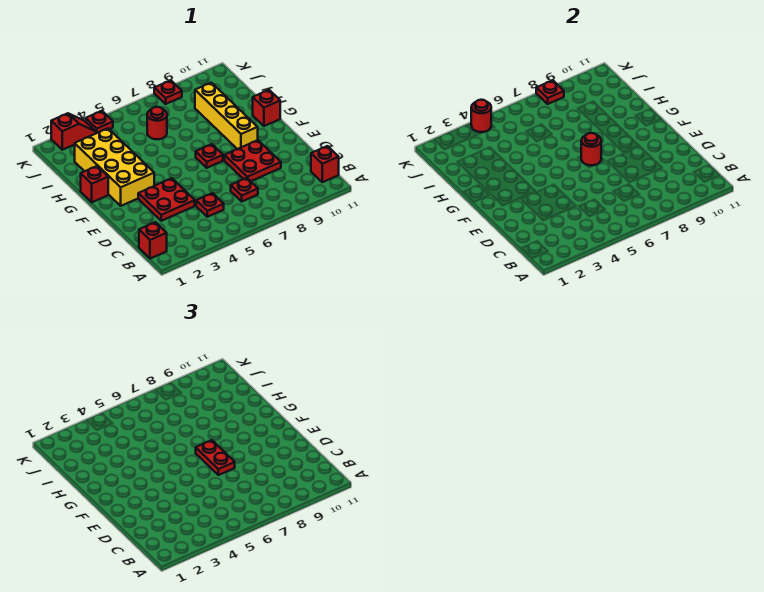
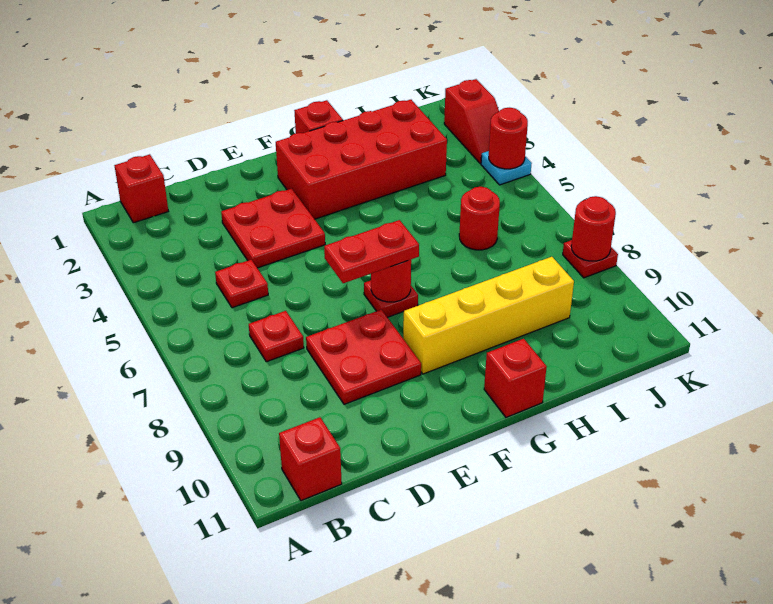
yellow brick F2:I3 level 1 -> red brick F2:I3 level 1
red plate K4 level 1 -> cyan plate K4 level 1
red plate K8 level 2 -> red round brick K8 level 2

